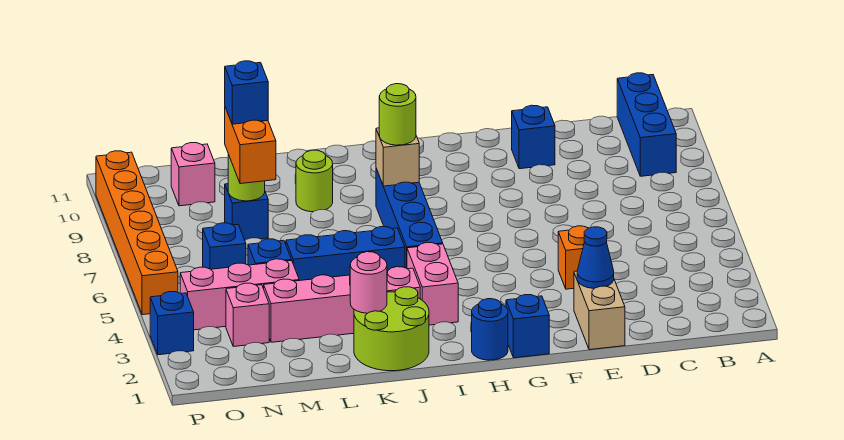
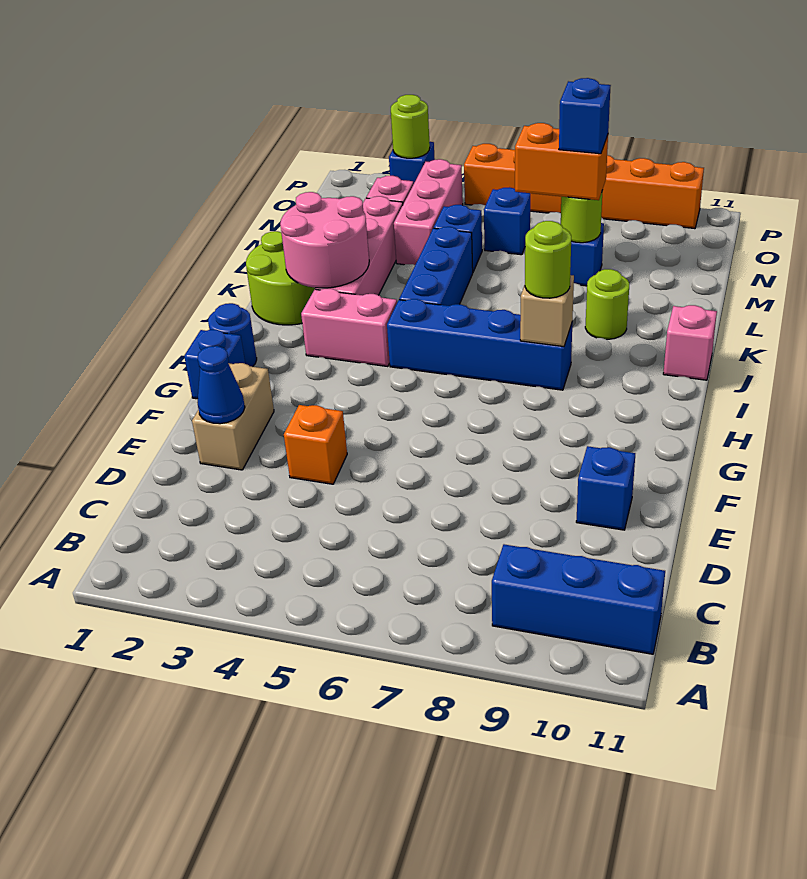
tan brick E1:E2 level 1 -> tan brick E2:F2 level 1
pink round brick K2 level 2 -> pink round brick J2:K3 level 2
pink brick N10 level 1 -> pink brick J11 level 1
none -> lime round brick P3 level 2

